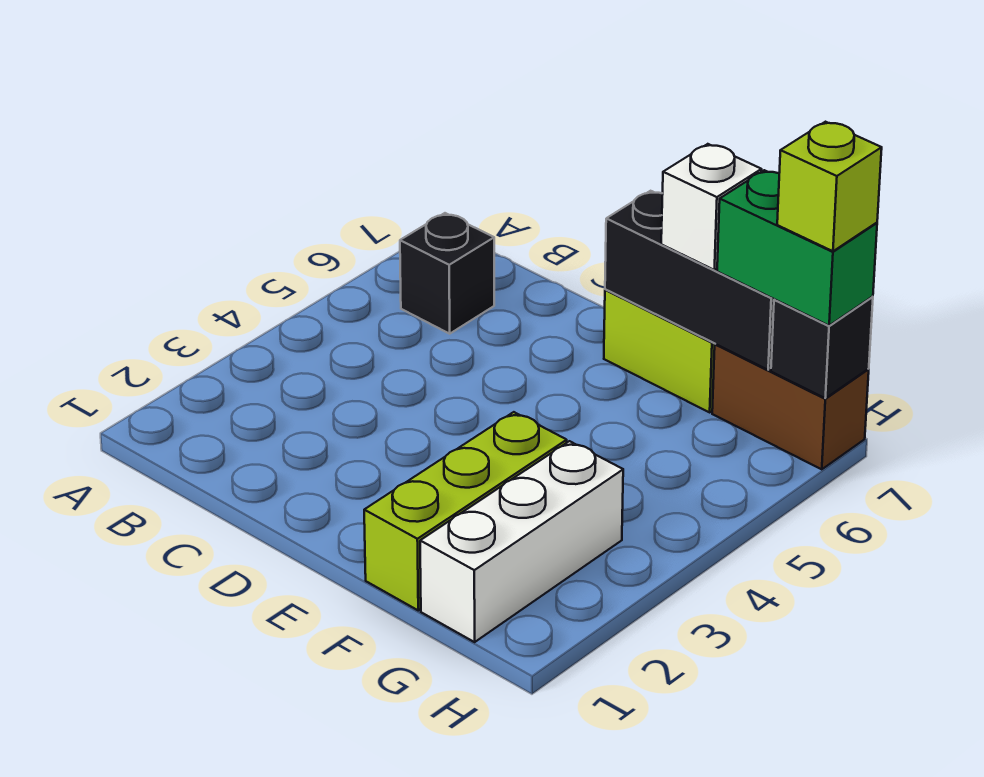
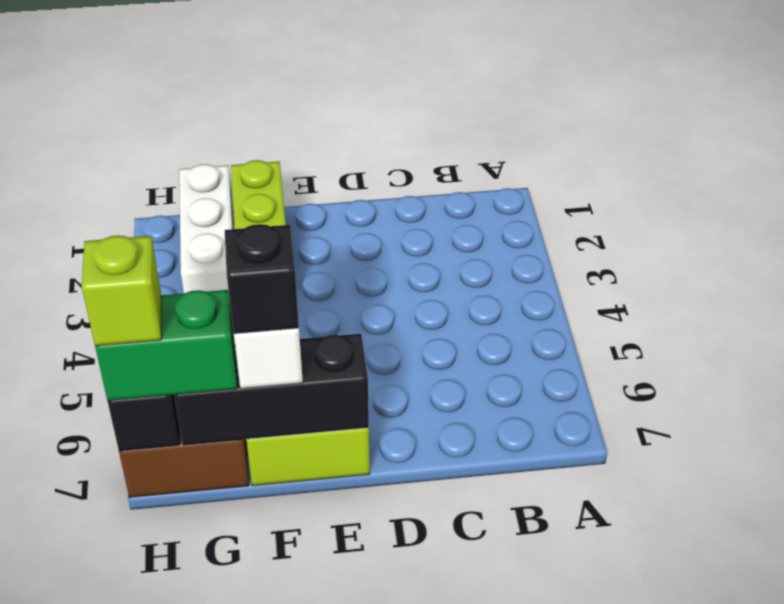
black brick B6 level 1 -> black brick F7 level 4

